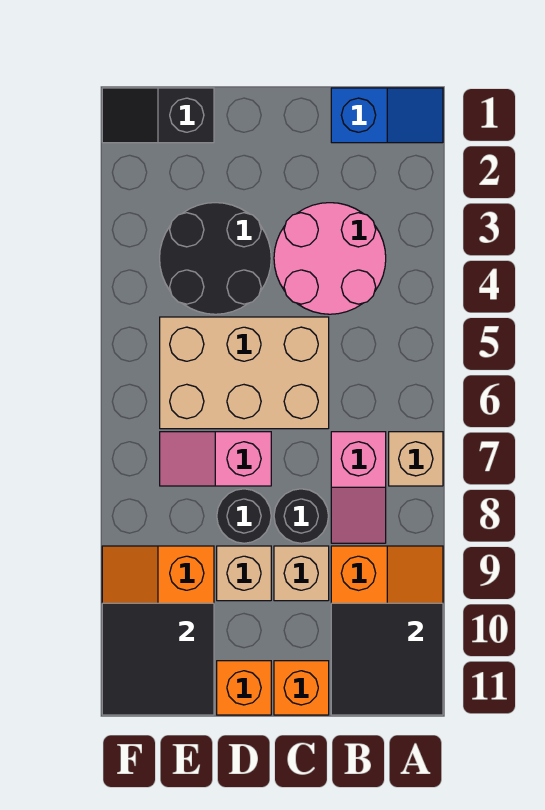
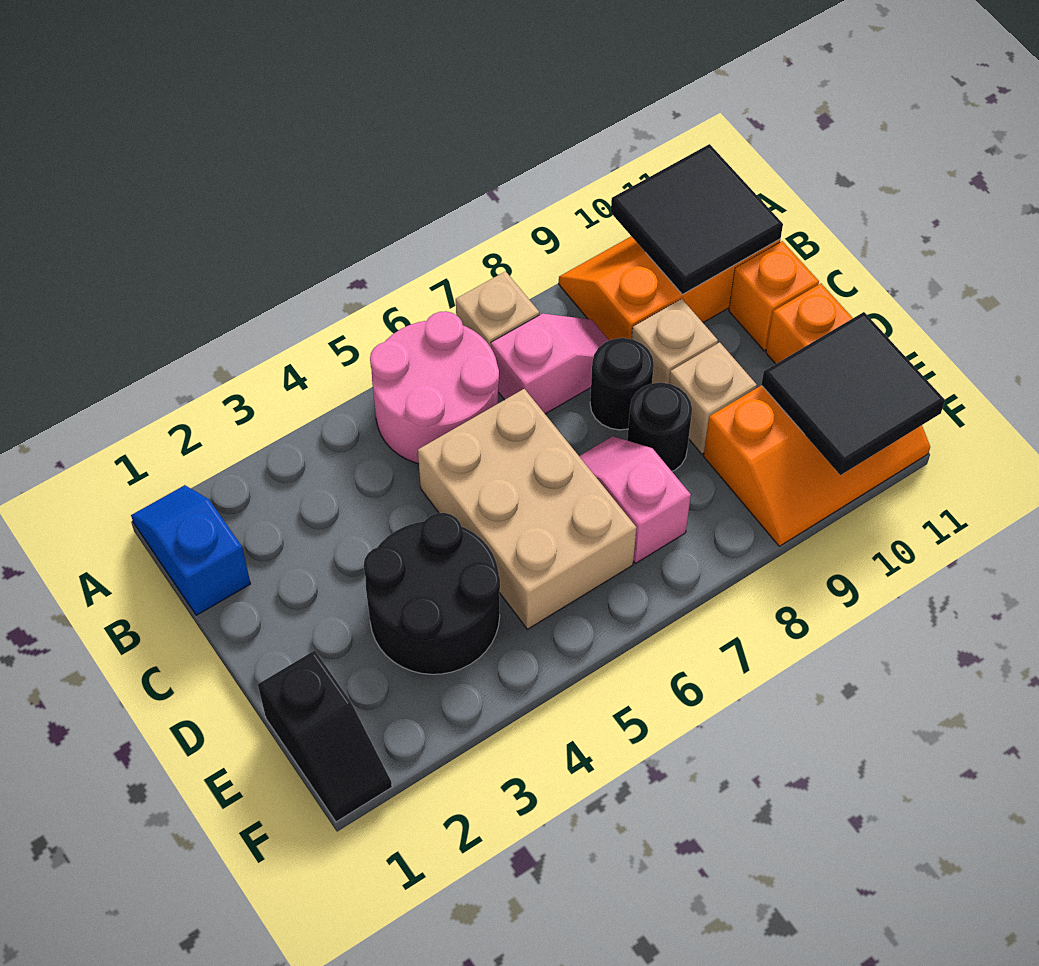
pink round brick B3:C4 level 1 -> pink round brick A5:B6 level 1
pink slope D7:E7 level 1 top D -> pink slope D7:E7 level 1 top E

